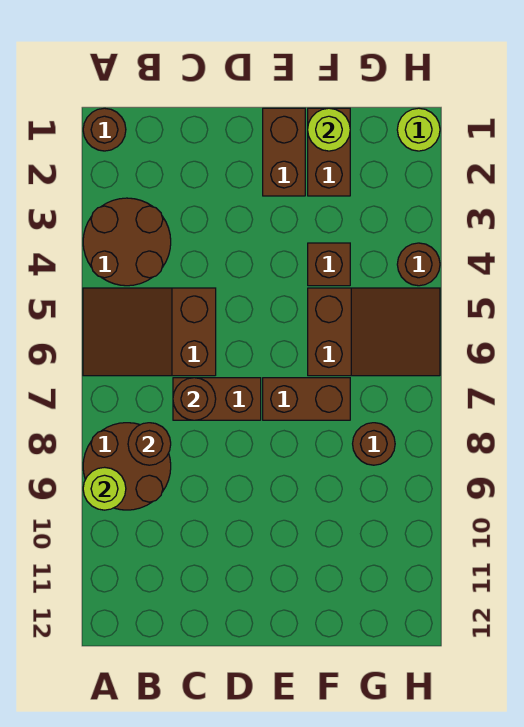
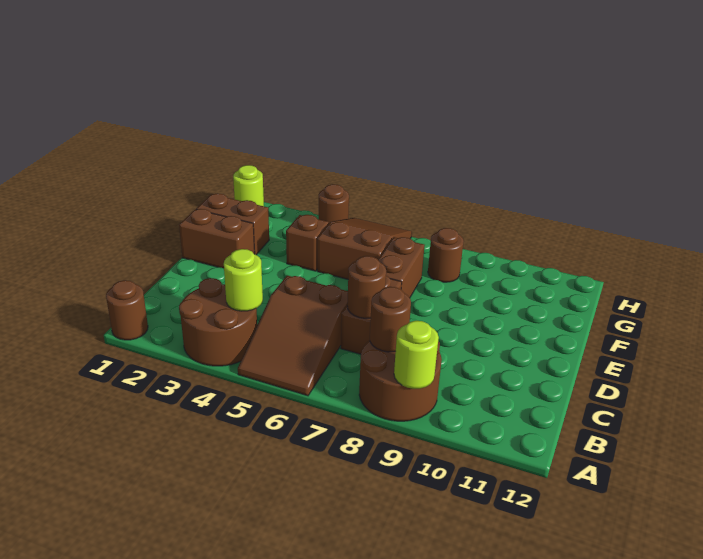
lime round brick F1 level 2 -> lime round brick B4 level 2

